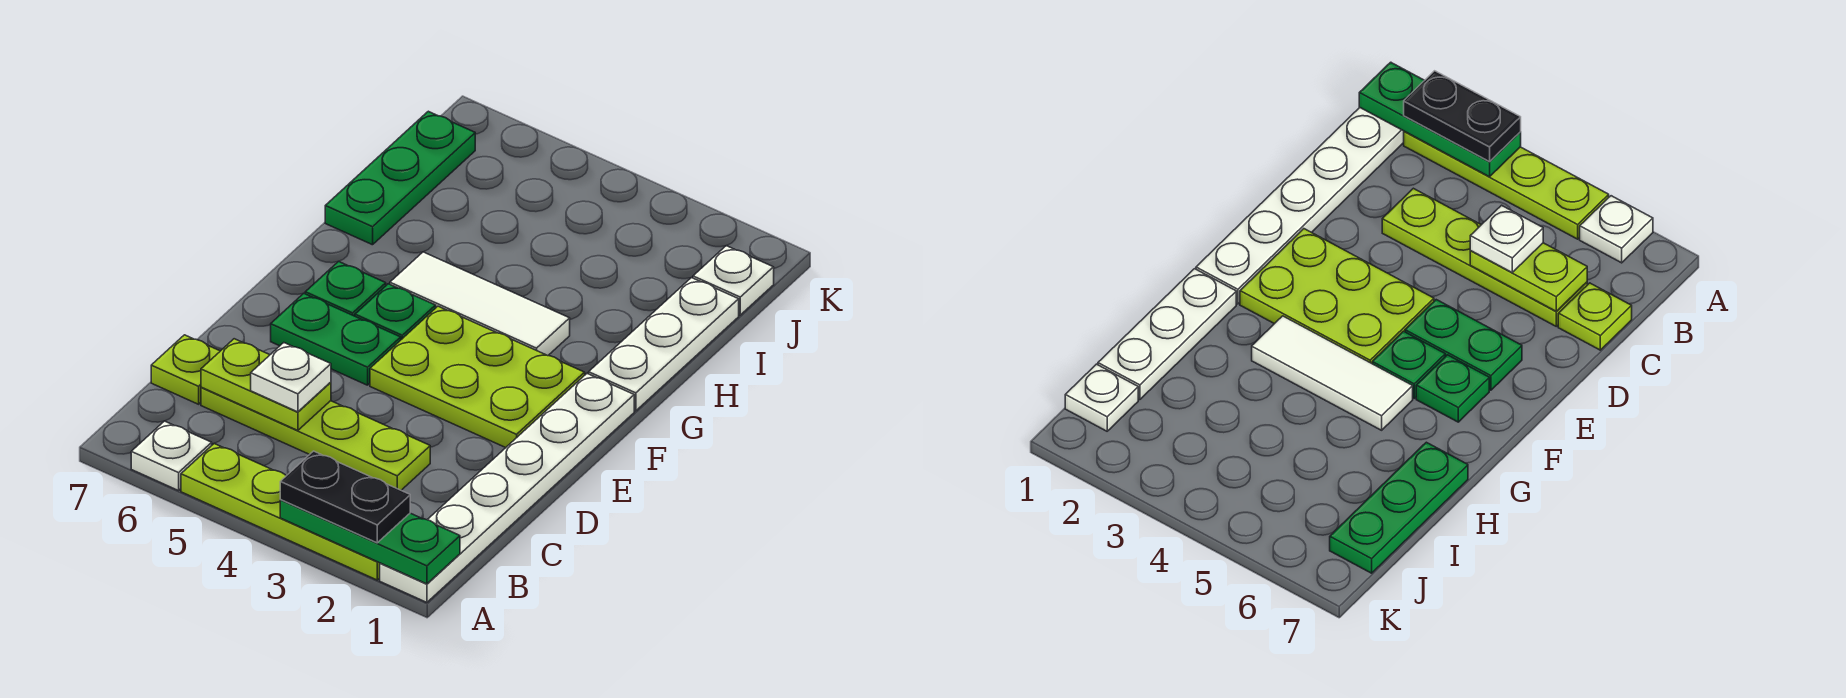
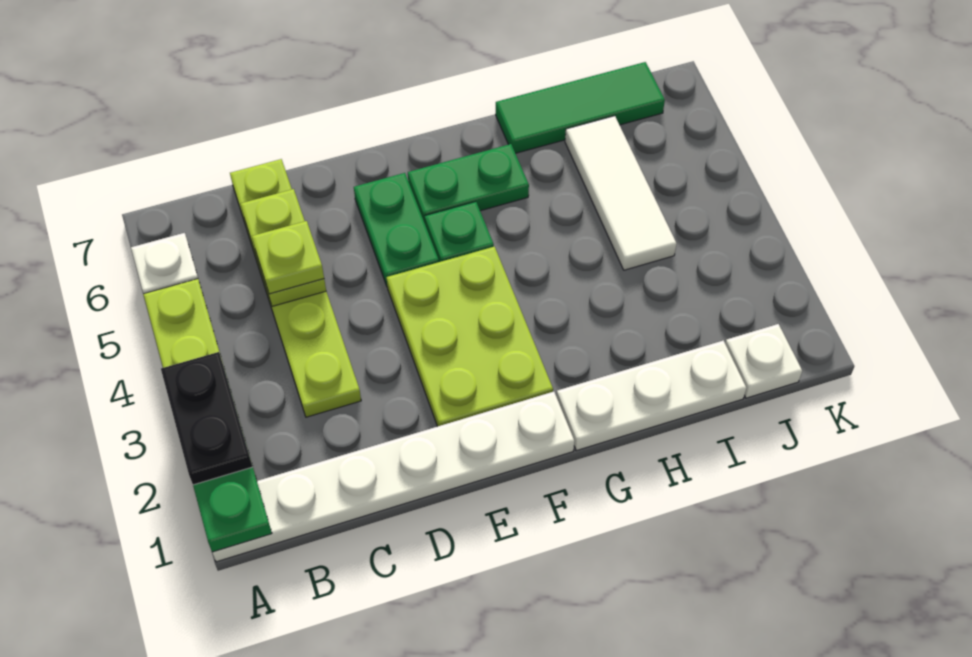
white plate C5 level 3 -> lime plate C5 level 3
green plate F6 level 1 -> green plate F6:G6 level 1
white tile G3:G5 level 1 -> white tile I4:I6 level 1
green plate H7:J7 level 1 -> green tile H7:J7 level 1

